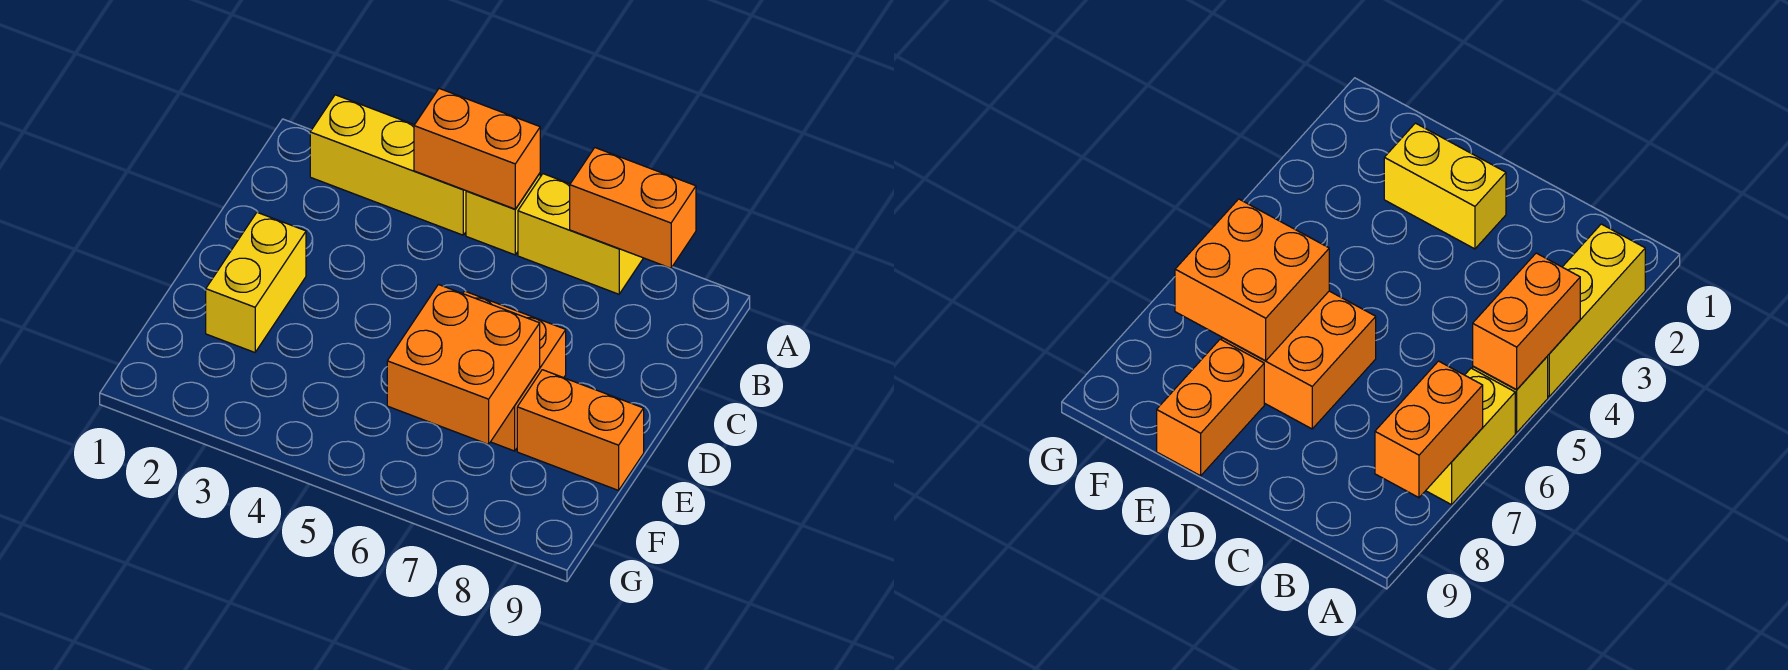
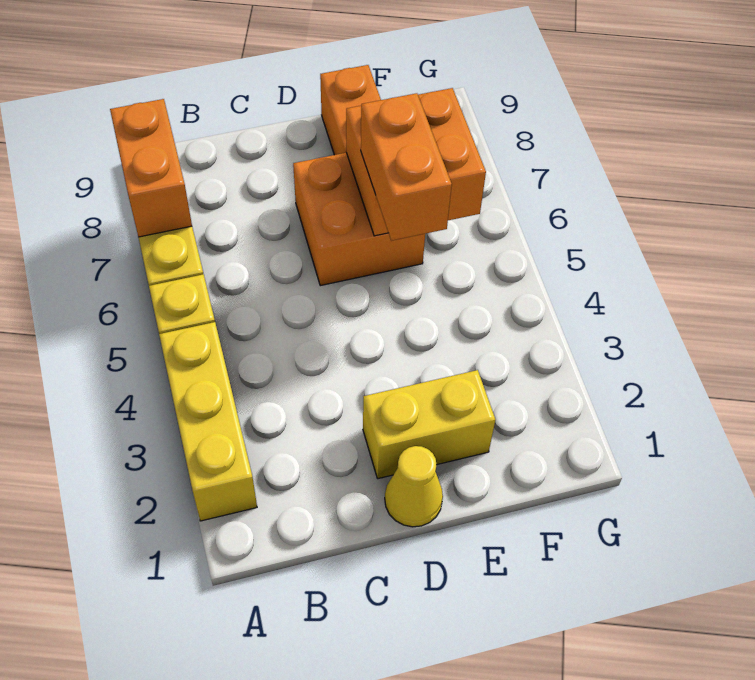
orange brick A4:A5 level 2 -> orange brick E5:E6 level 3
none -> yellow cone D1 level 1

